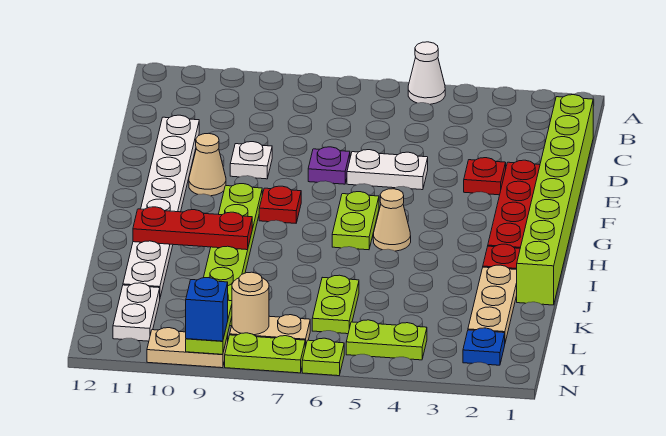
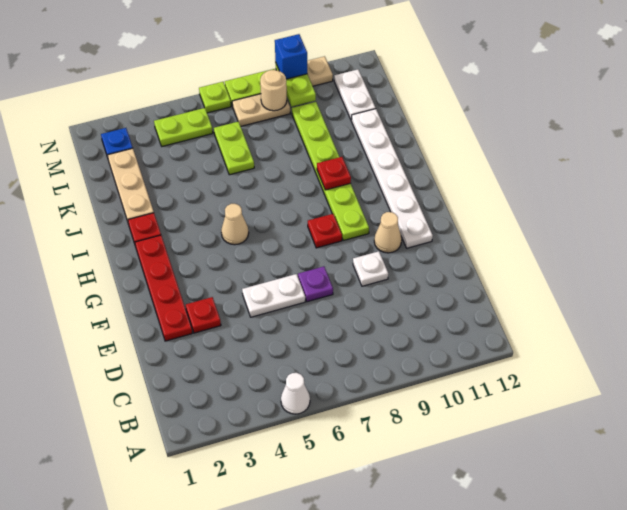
lime brick C1:J1 level 1 -> none
white plate D11:K11 level 1 -> white plate F11:K11 level 1
lime plate G6:H6 level 1 -> none
red plate I9:I11 level 2 -> red plate I9 level 2

